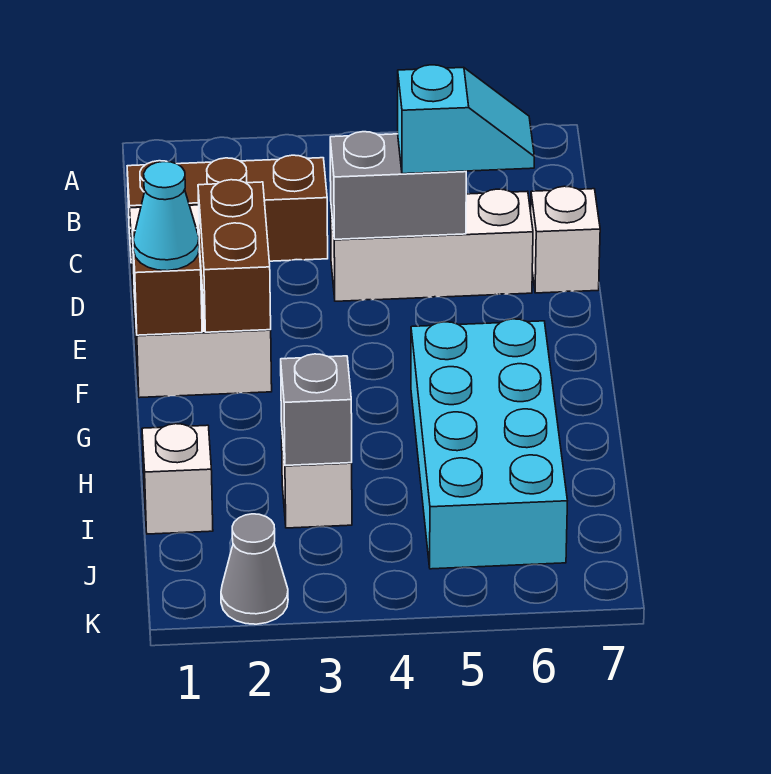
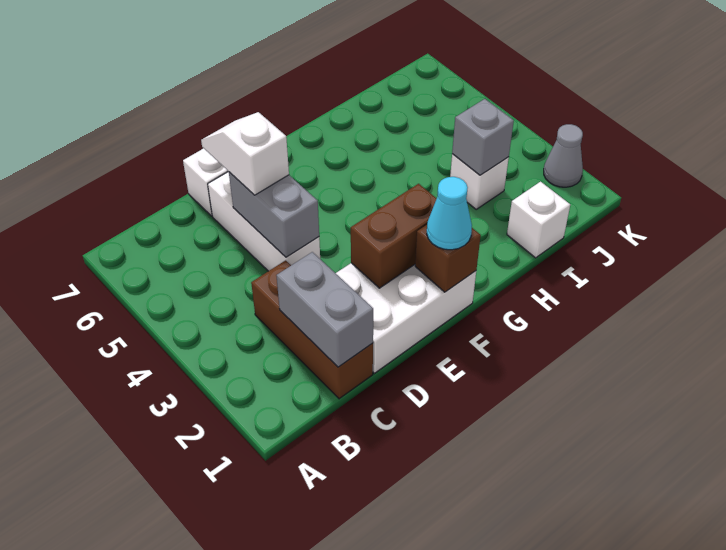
none -> grey brick C1:C2 level 2
cyan slope D5:D6 level 3 top 5 -> white slope D5:D6 level 3 top 5
cyan brick G5:J6 level 1 -> none

